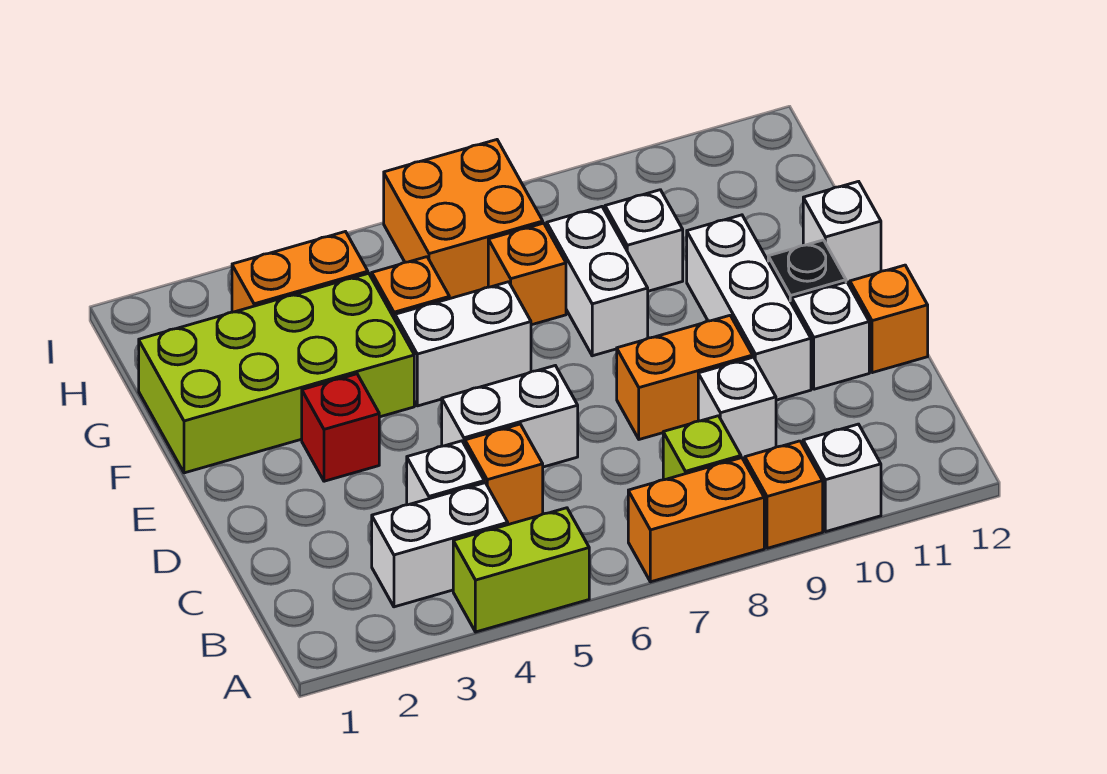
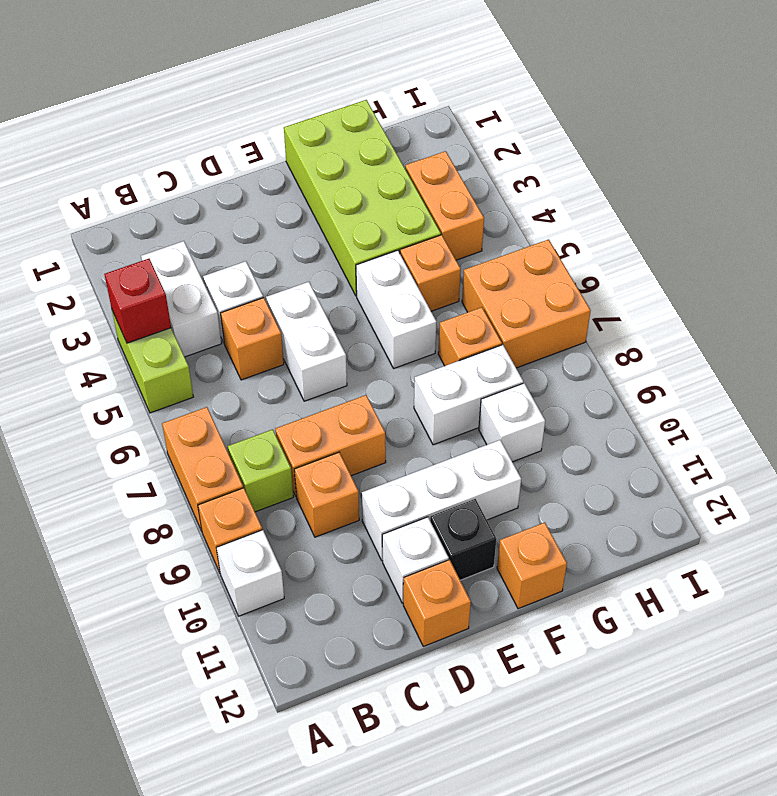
white brick C9 level 1 -> orange brick C9 level 1
orange brick D8:D9 level 1 -> orange brick C8:D8 level 1
red brick E3 level 1 -> red brick A4 level 2
white brick F12 level 1 -> orange brick F12 level 1

